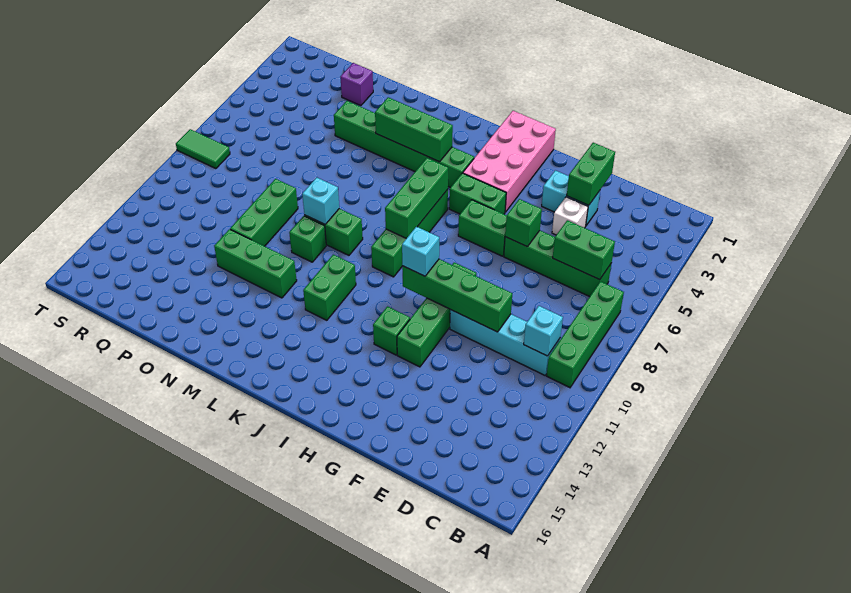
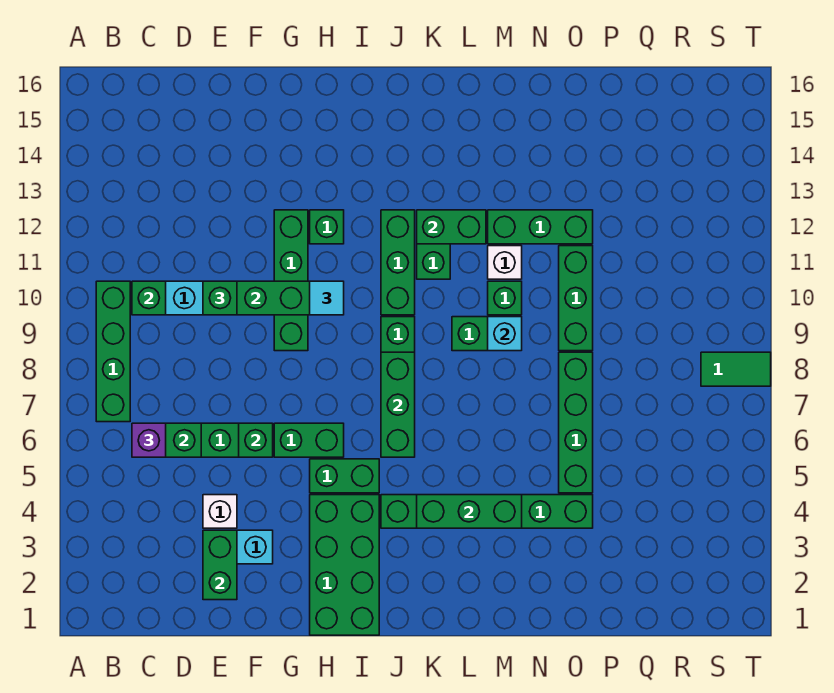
cyan brick C10 level 2 -> green brick C10 level 2
none -> green brick E10 level 3
pink brick H1:I4 level 1 -> green brick H1:I4 level 1
cyan brick H10 level 3 -> cyan tile H10 level 3
none -> green brick J10:J12 level 1
none -> green brick K12:L12 level 2
none -> white brick M11 level 1
none -> green brick O5:O8 level 1
purple brick P2 level 1 -> purple brick C6 level 3

